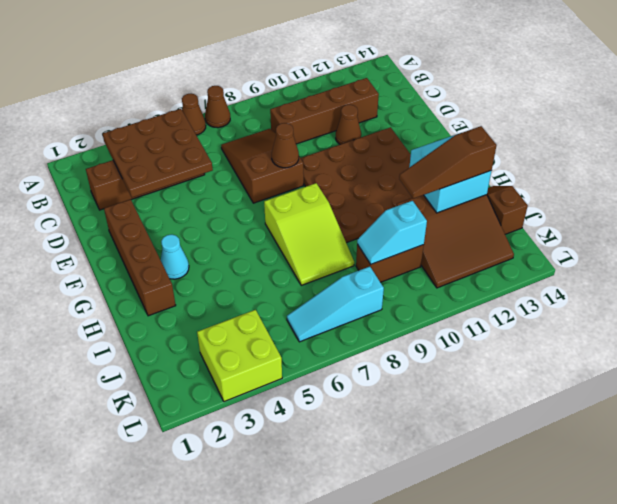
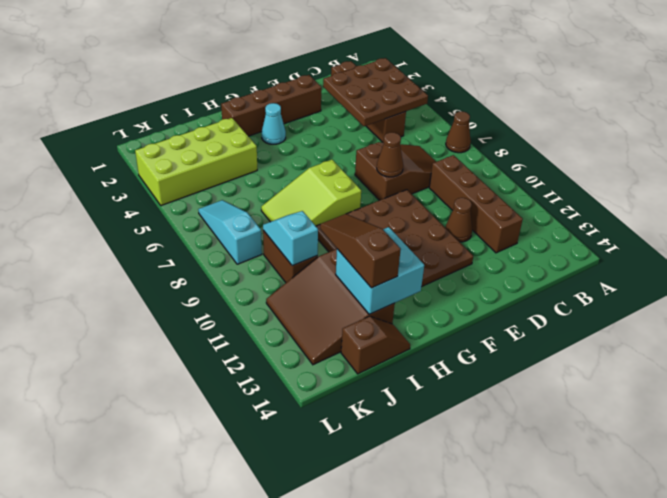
brown cone A6 level 1 -> none
lime brick K3:L4 level 1 -> lime brick I3:L4 level 1

